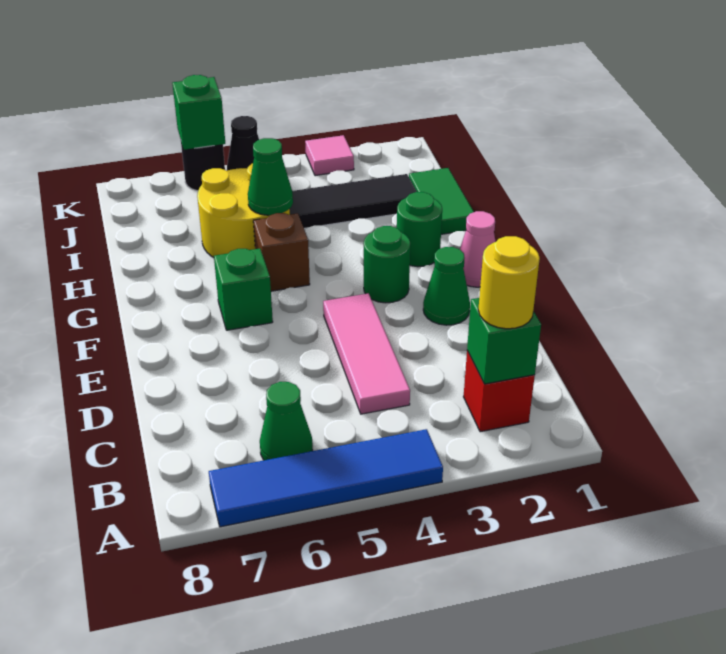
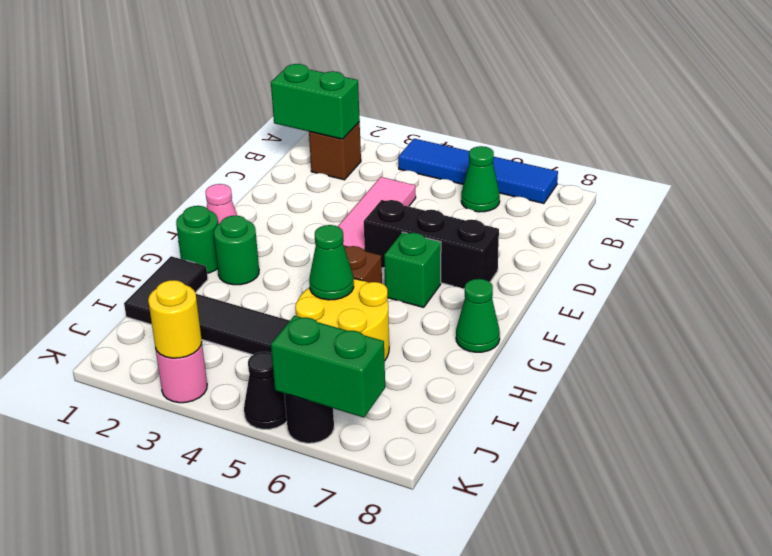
red brick B2 level 1 -> brown brick B2 level 1
green brick B2 level 2 -> green brick B1:B2 level 2
yellow round brick B2 level 3 -> yellow round brick K3 level 2
green cone E2 level 1 -> green cone G8 level 1
none -> black brick E5:E7 level 1
green round brick F3 level 1 -> green round brick G1 level 1
green tile H1:I1 level 1 -> black tile H1:I1 level 1
pink tile K3 level 1 -> pink round brick K3 level 1
green brick K6 level 2 -> green brick K6:K7 level 2

